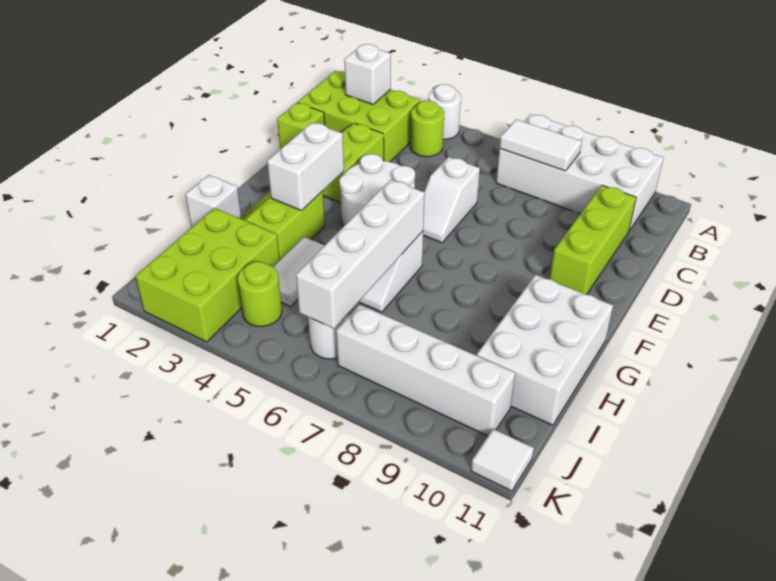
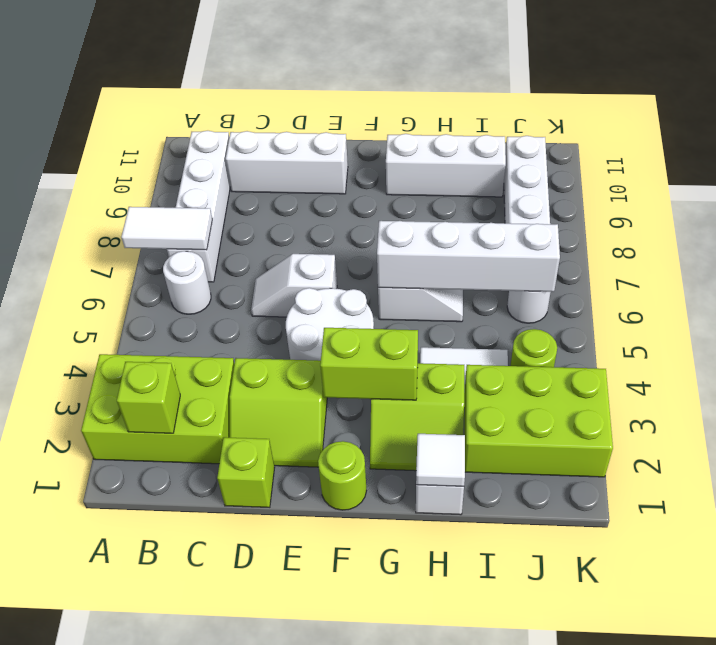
white round brick A4 level 1 -> white round brick B6 level 1
white brick A7:B10 level 1 -> white brick B7:B10 level 1
lime brick B1:C3 level 1 -> lime brick A2:C3 level 1
white brick B2 level 2 -> lime brick B2 level 2
lime round brick B4 level 1 -> lime round brick F1 level 1
white tile B7:B8 level 2 -> white tile A7:B7 level 2
lime brick C10:E10 level 1 -> white brick C10:E10 level 1
white slope D6:E6 level 1 top D -> white slope D6:E6 level 1 top E
white brick F3:G3 level 2 -> lime brick F3:G3 level 2
white brick G10:I11 level 1 -> white brick G10:I10 level 1
white tile K11 level 1 -> white tile H1 level 2

